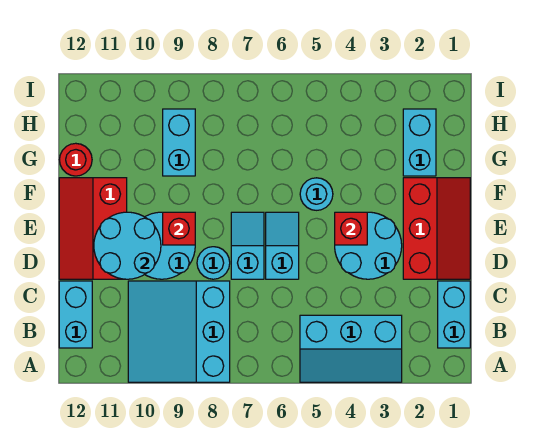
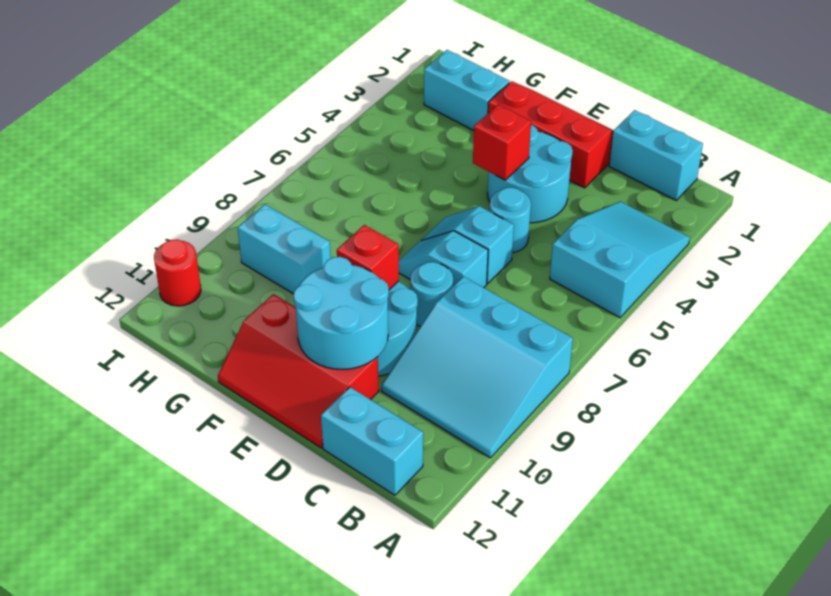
cyan slope A3:B5 level 1 top B -> cyan slope A3:B5 level 1 top 5
cyan round brick F5 level 1 -> cyan round brick D5 level 1
red round brick G12 level 1 -> red round brick I11 level 1

